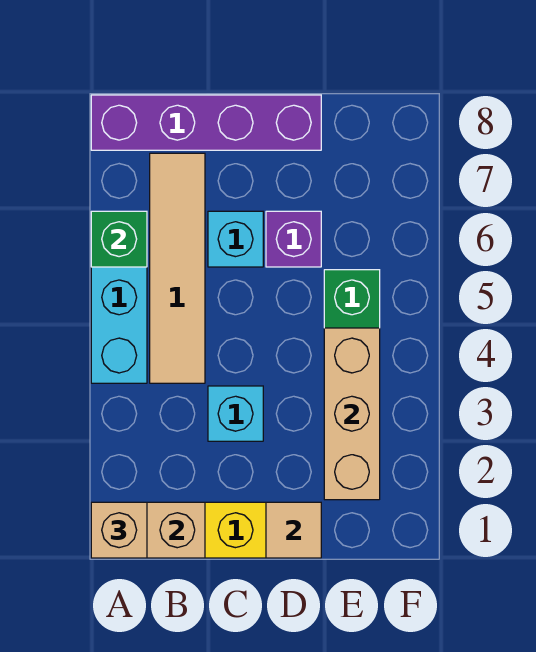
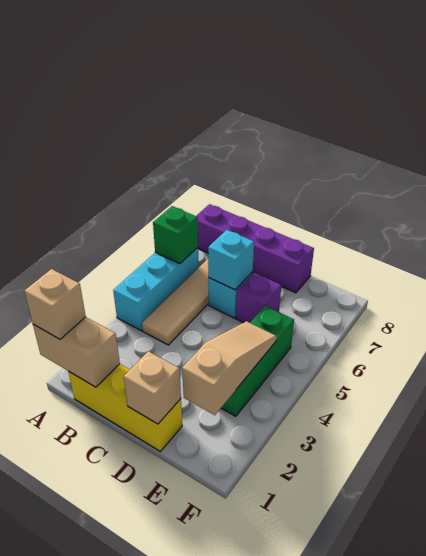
cyan brick C3 level 1 -> cyan brick C6 level 2
tan tile D1 level 2 -> tan brick D1 level 2
tan brick E2:E4 level 2 -> tan slope E2:E4 level 2 top 2

